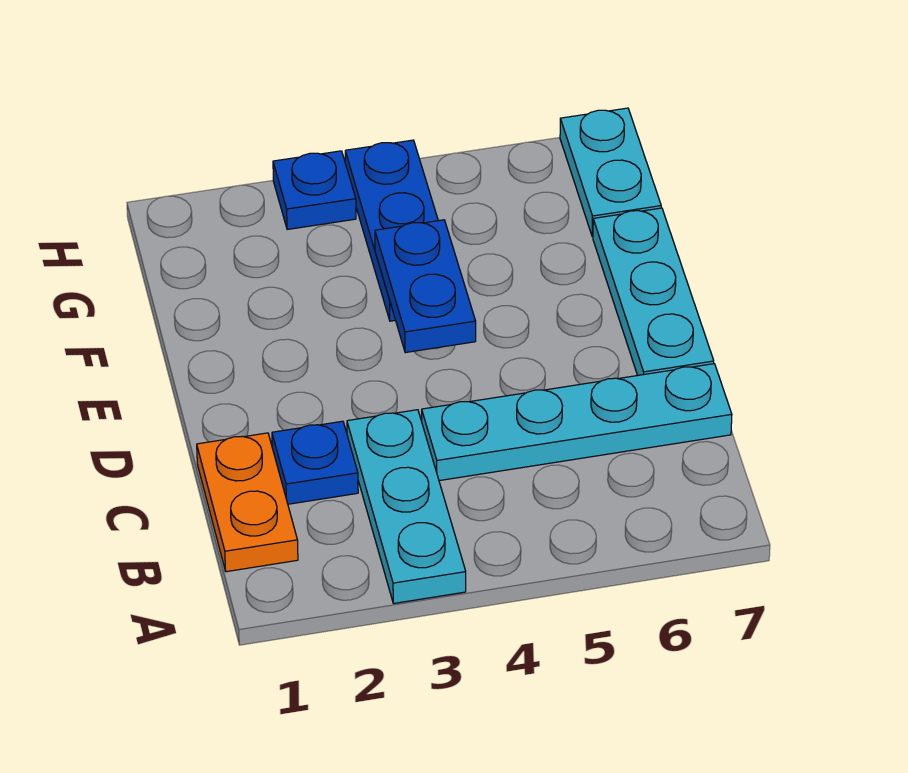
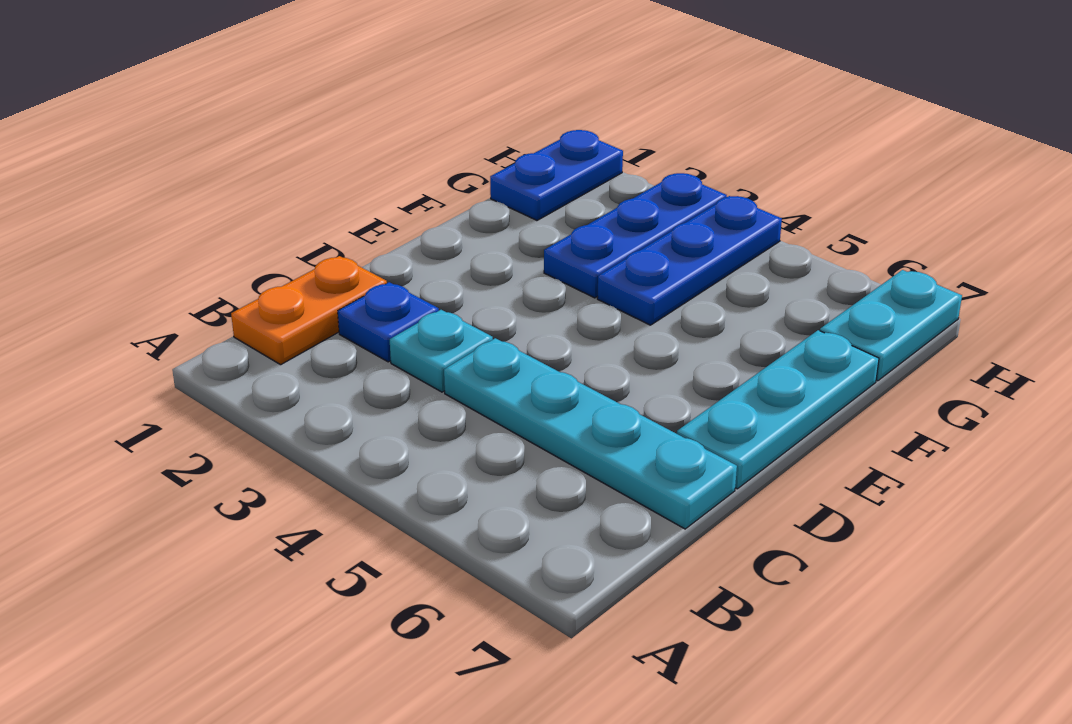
cyan plate A3:C3 level 1 -> cyan plate C3 level 1
blue plate E4:F4 level 2 -> blue plate G1:H1 level 1
blue plate H3 level 1 -> blue plate F3:H3 level 1

